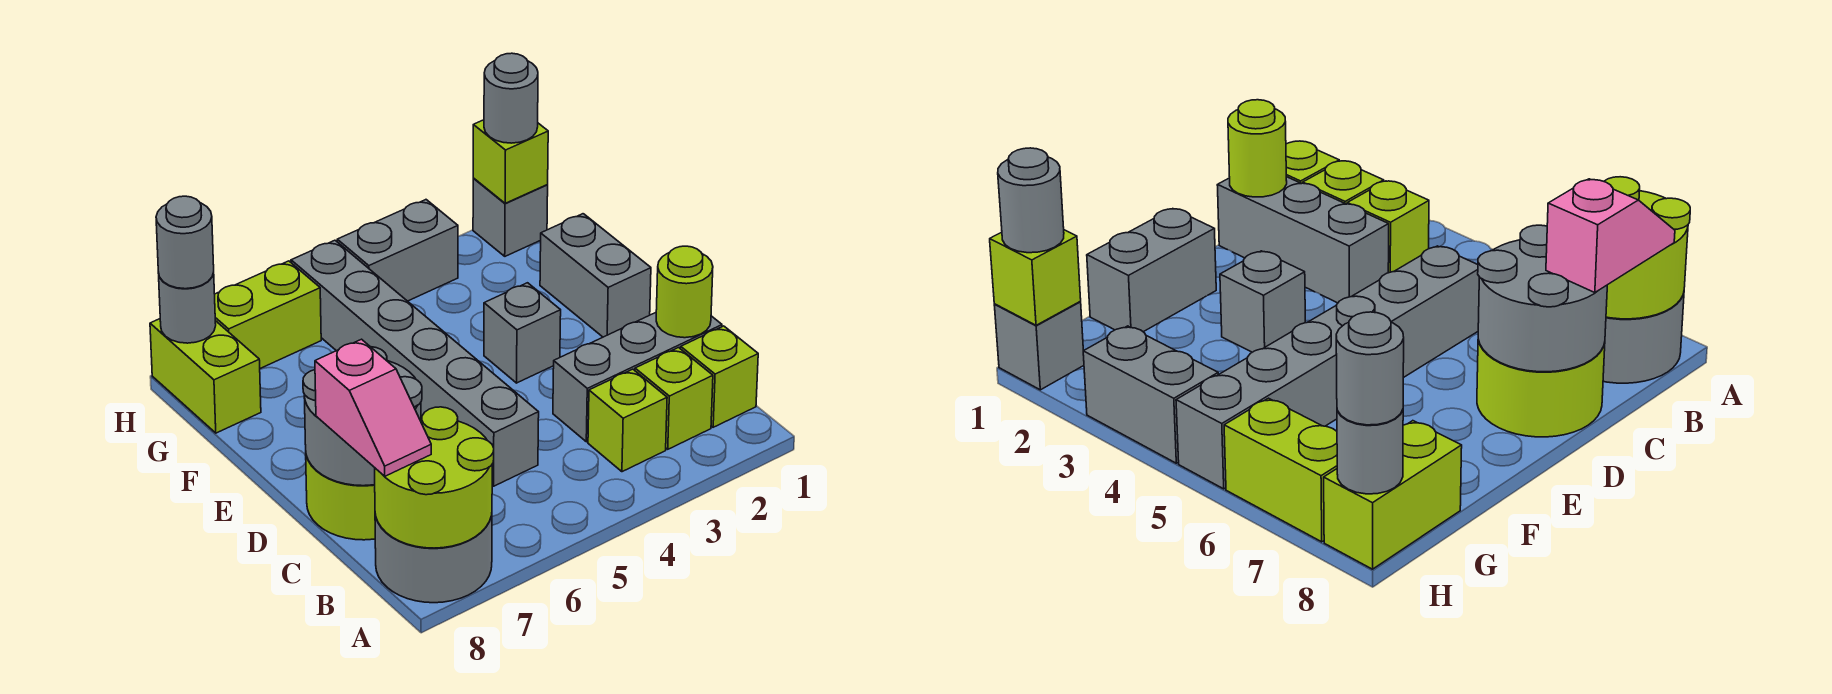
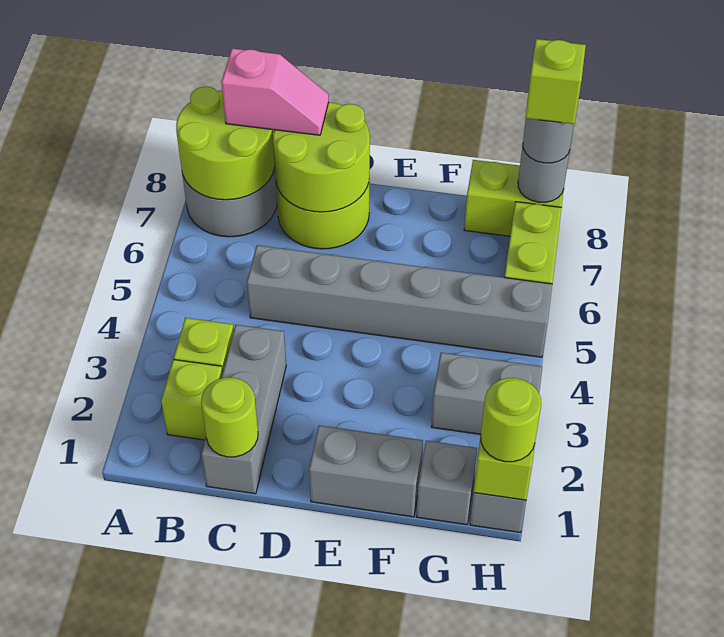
lime brick B1 level 1 -> lime brick H8 level 4
pink slope B8:C8 level 3 top C -> pink slope B8:C8 level 3 top B
grey round brick C7:D8 level 2 -> lime round brick C7:D8 level 2
grey brick E3 level 1 -> grey brick G1 level 1
grey round brick H1 level 3 -> lime round brick H1 level 3
grey brick H3:H4 level 1 -> grey brick G3:H3 level 1

